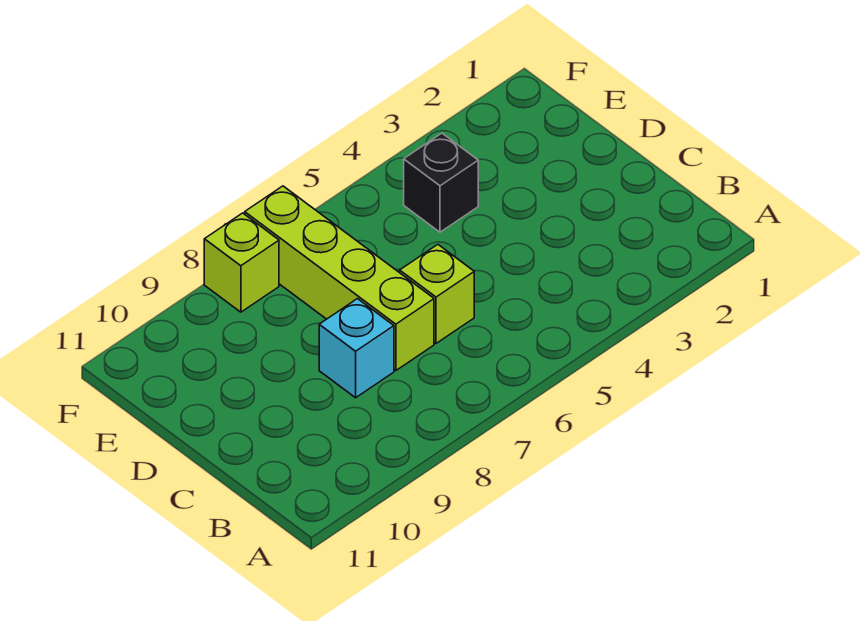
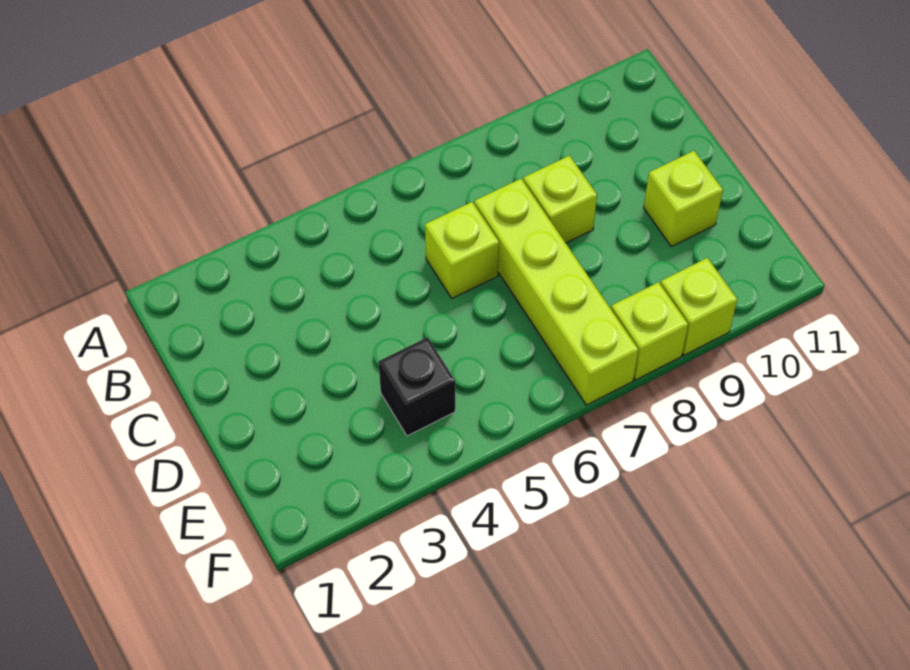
cyan brick C8 level 1 -> lime brick C8 level 1
none -> lime brick D10 level 1
none -> lime brick F9 level 1

